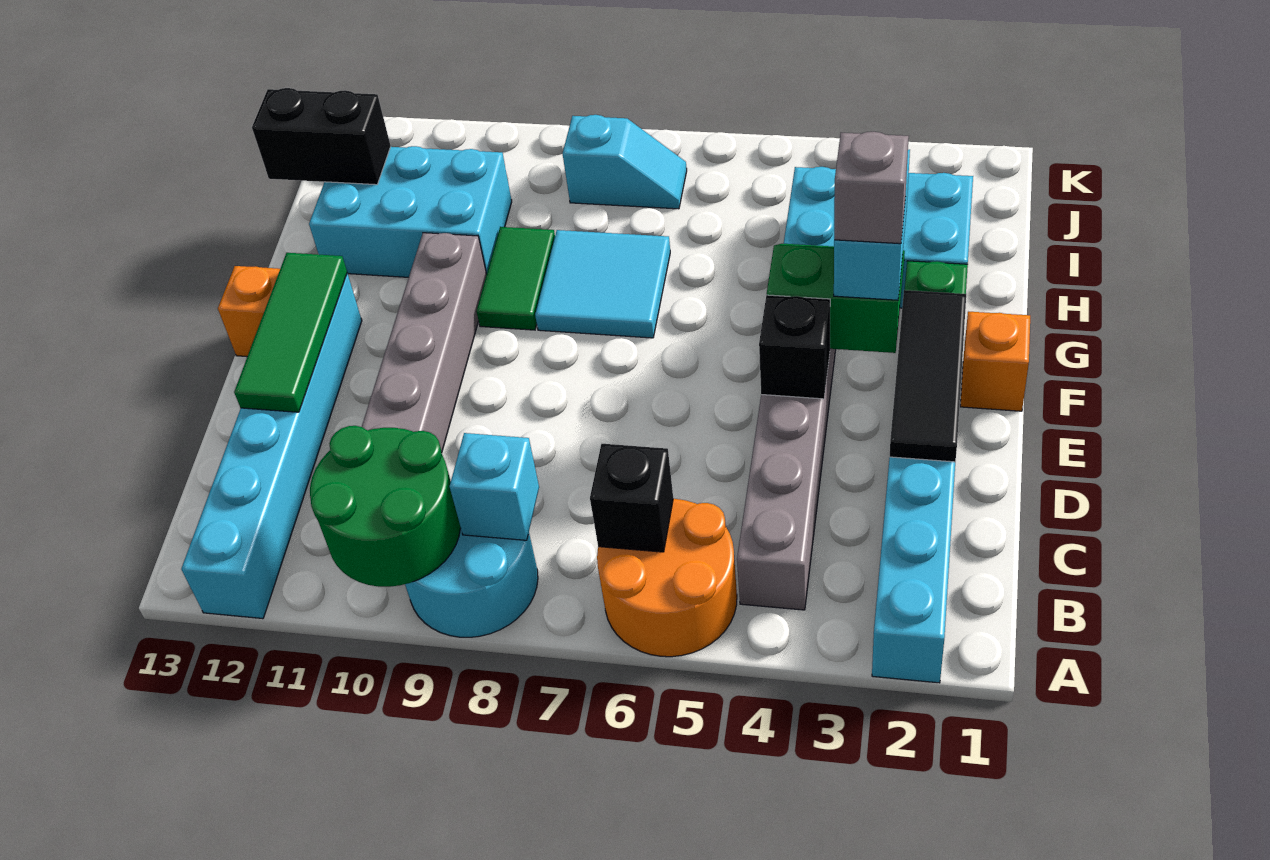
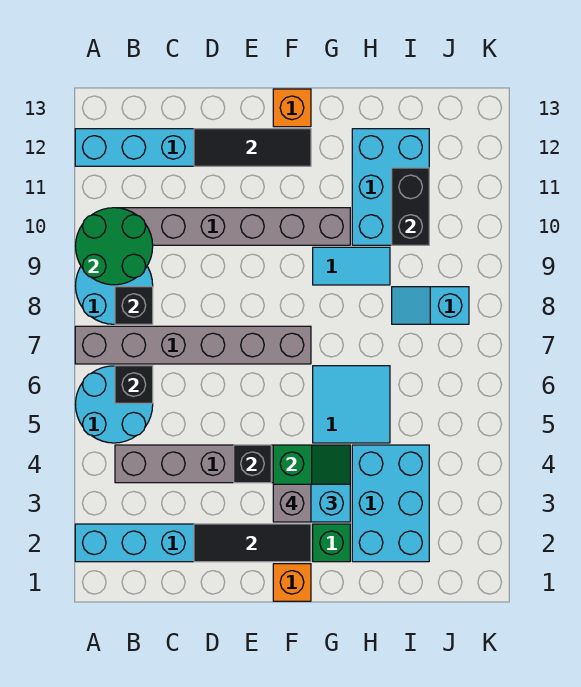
orange round brick A5:B6 level 1 -> cyan round brick A5:B6 level 1
none -> grey brick A7:F7 level 1
cyan brick B8 level 2 -> black brick B8 level 2
green tile D12:F12 level 2 -> black tile D12:F12 level 2
cyan tile G7:H8 level 1 -> cyan tile G5:H6 level 1
green tile G9:H9 level 1 -> cyan tile G9:H9 level 1
black brick I12:I13 level 2 -> black brick I10:I11 level 2
cyan slope J7:J8 level 1 top 8 -> cyan slope I8:J8 level 1 top J

